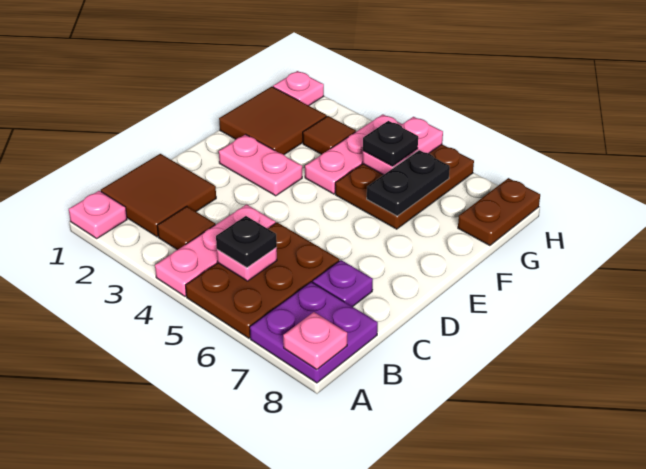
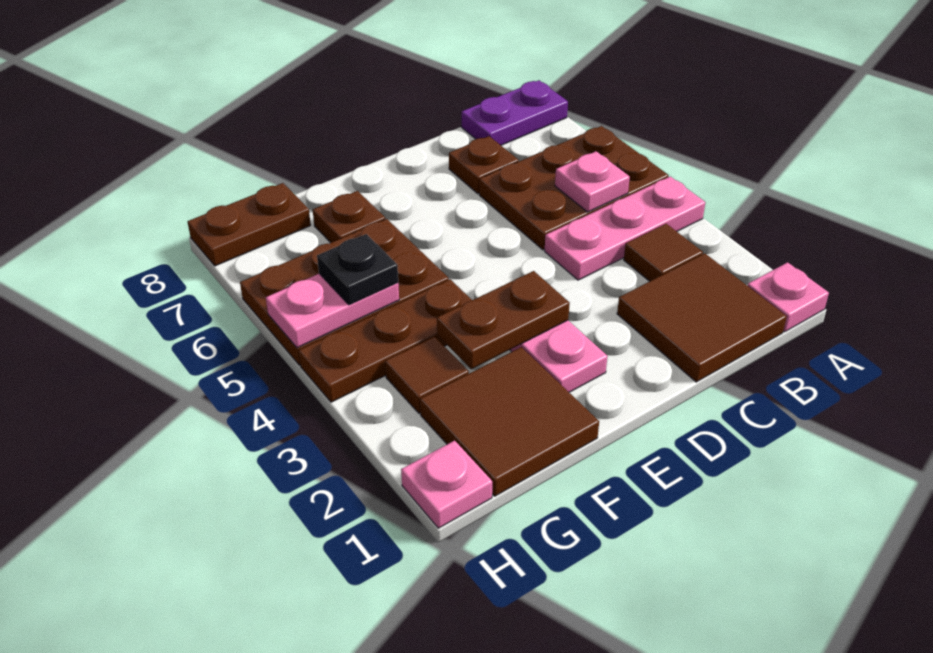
purple plate A7:B8 level 1 -> purple plate A8:B8 level 1
pink plate A8 level 2 -> none
black plate B5 level 3 -> none
purple plate C7 level 1 -> brown plate C7 level 1
none -> brown plate E3:F3 level 2
pink plate F4:H4 level 1 -> brown plate F4:H4 level 1
black plate F6:G6 level 2 -> none
none -> brown plate F7 level 1

